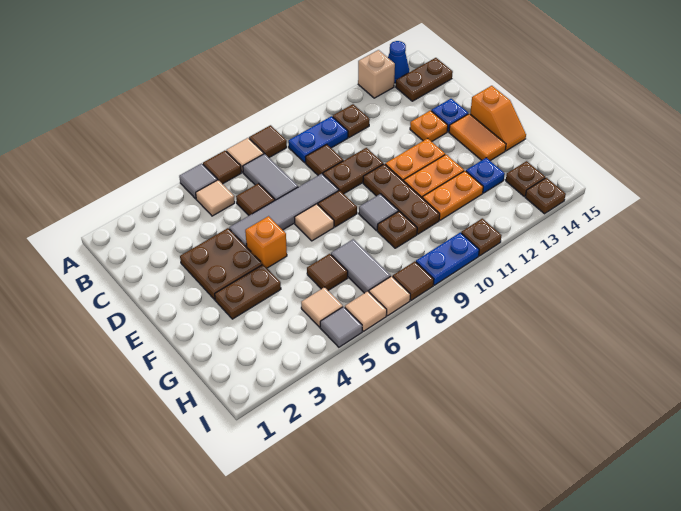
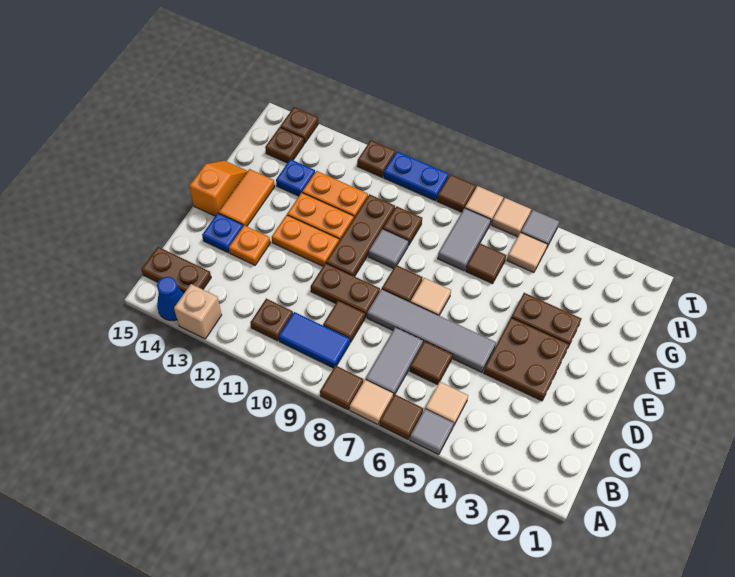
blue plate B9:B10 level 1 -> blue tile B9:B10 level 1
orange brick E5 level 1 -> none

